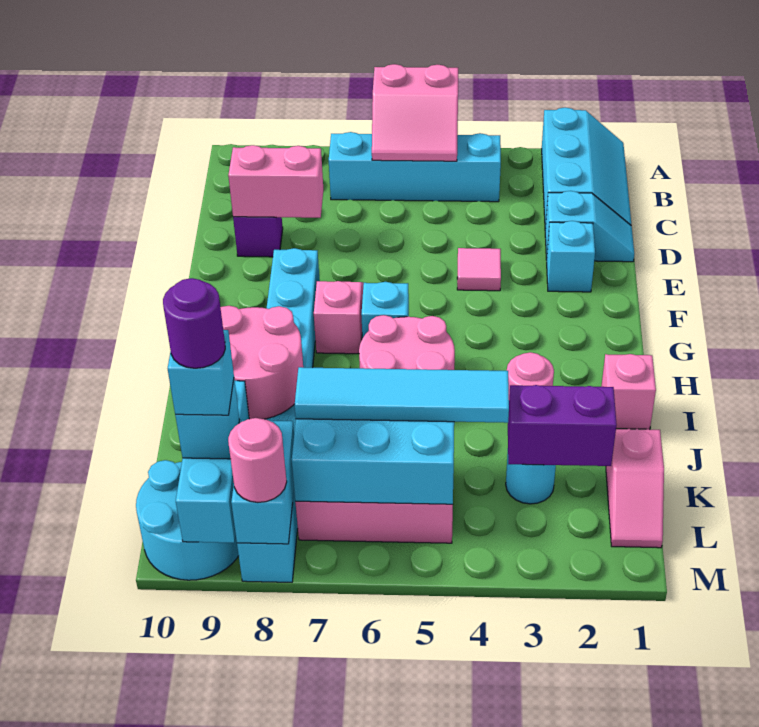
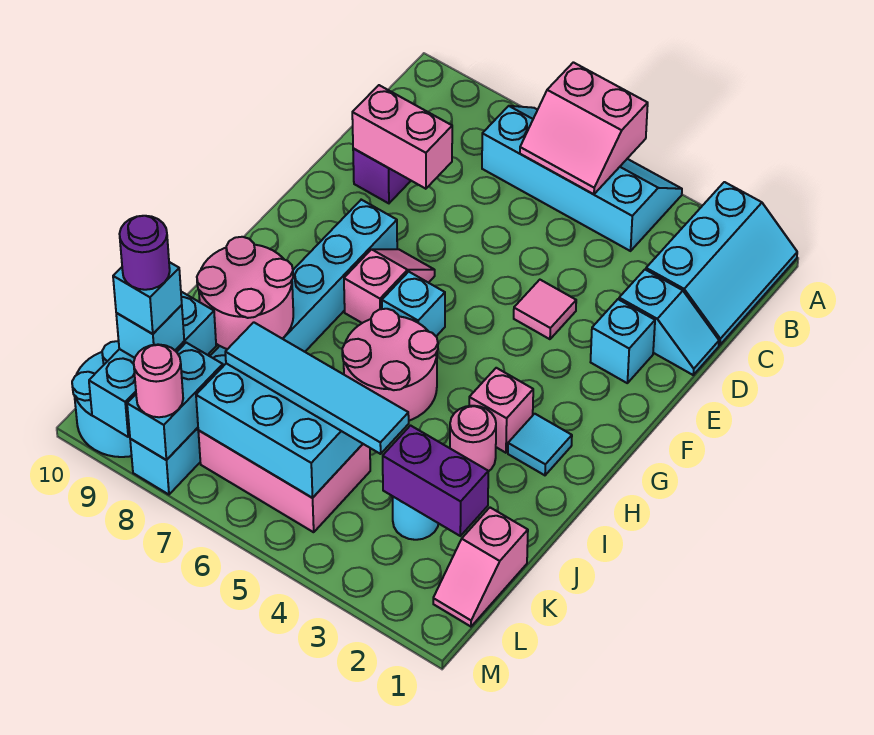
none -> cyan tile H2 level 1
pink brick I1 level 1 -> pink brick H3 level 1

